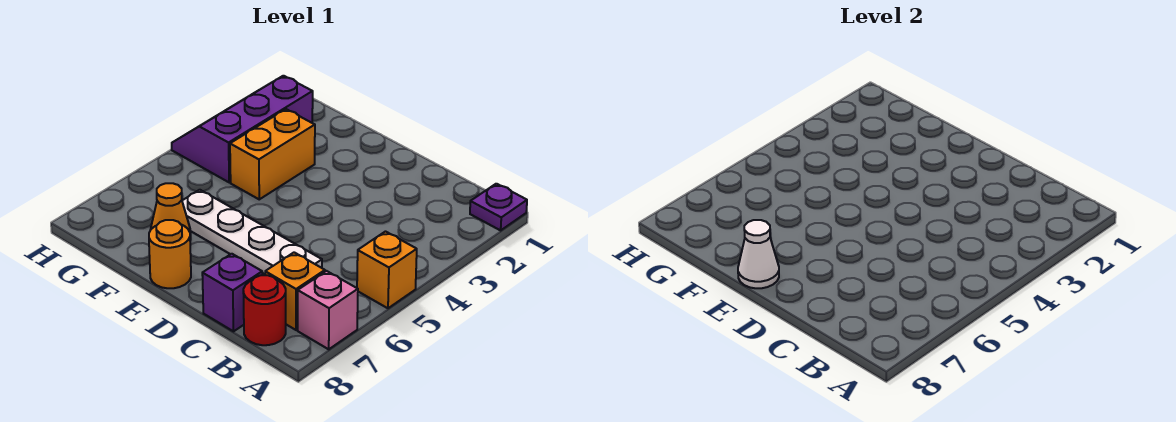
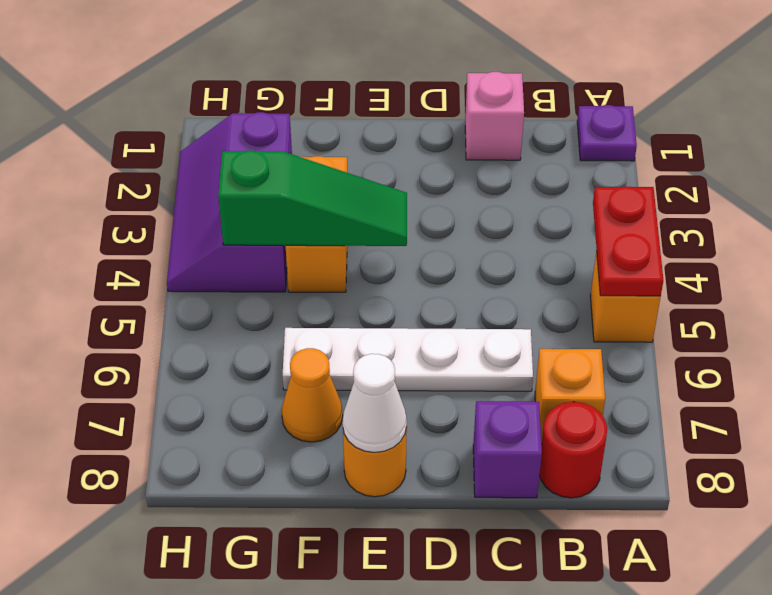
none -> red plate A4:A5 level 2
pink brick A7 level 1 -> pink brick C1 level 1
none -> green slope E4:G4 level 2 top G

